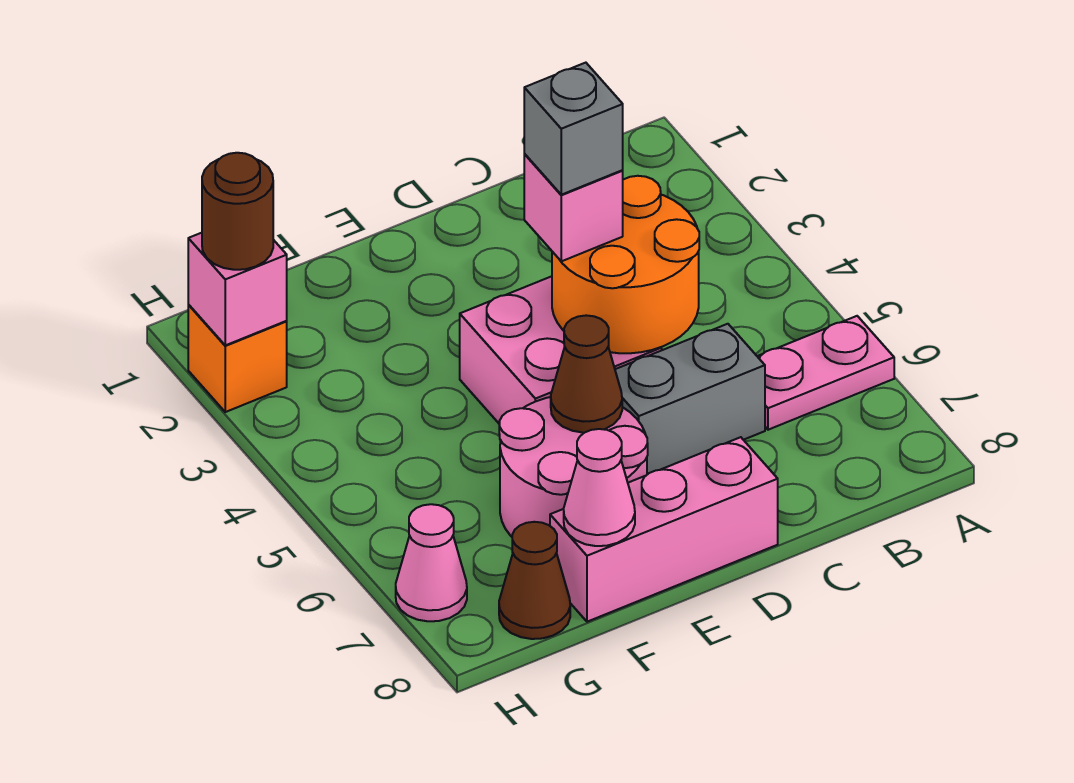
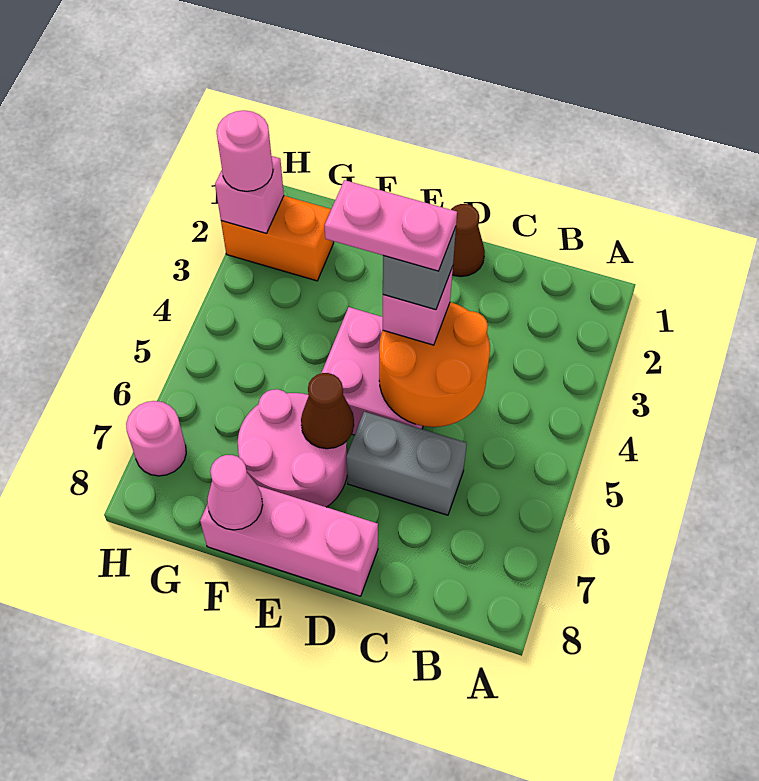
pink plate A6:B6 level 1 -> pink plate D4:E4 level 5
brown cone G8 level 1 -> brown cone D1 level 1
orange brick H2 level 1 -> orange brick G2:H2 level 1
brown round brick H2 level 3 -> pink round brick H2 level 3
pink cone H7 level 1 -> pink round brick H7 level 1

